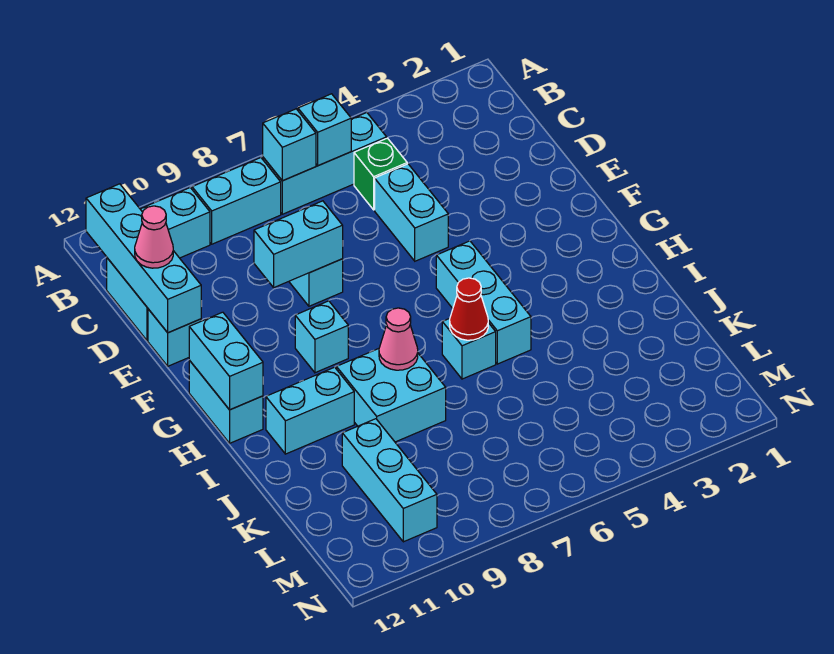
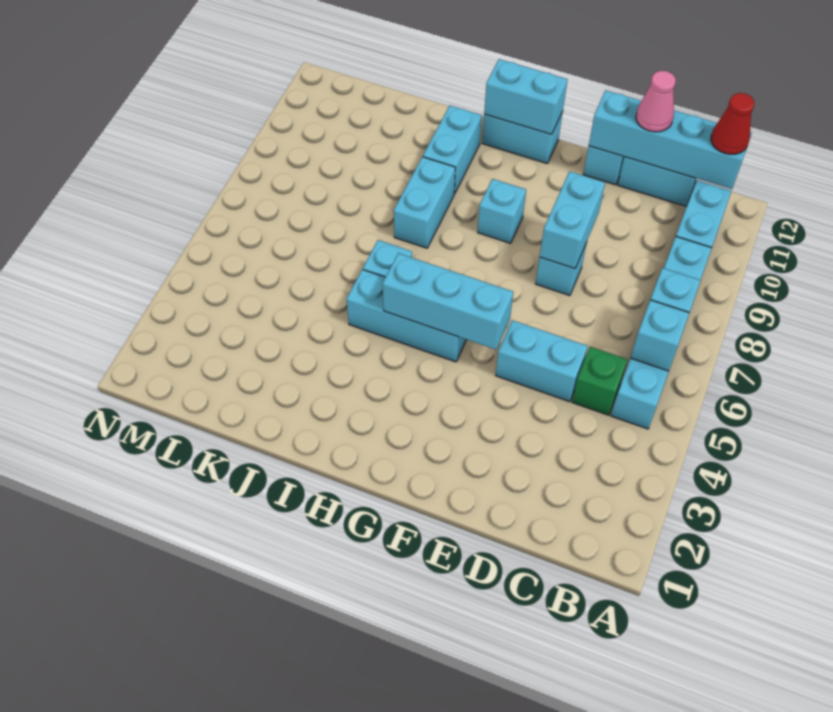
red cone I6 level 2 -> red cone B12 level 3
cyan brick I8:J9 level 1 -> cyan brick I8:I9 level 1
pink cone I8 level 2 -> none
cyan brick K10:M10 level 1 -> cyan brick F5:H5 level 2

